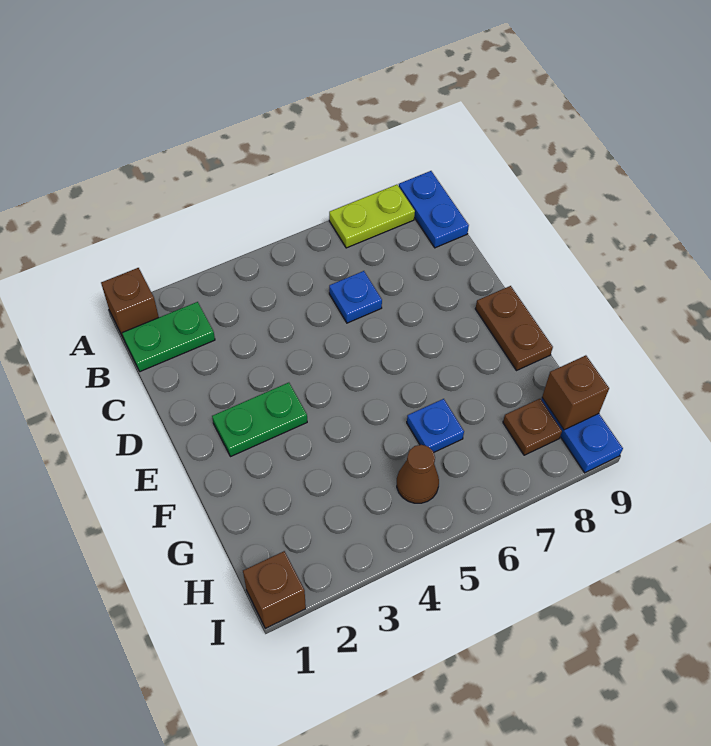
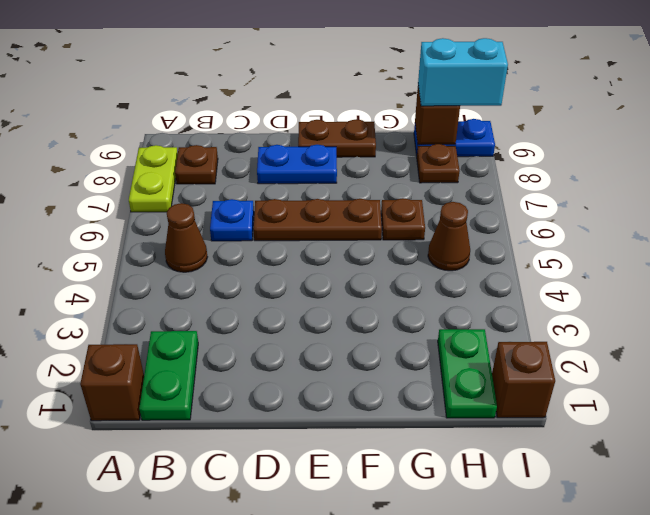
blue plate A9:B9 level 1 -> blue plate D8:E8 level 1
none -> brown cone B5 level 1
none -> brown plate B8 level 1
none -> brown plate D6:F6 level 1
green plate E2:E3 level 1 -> green plate H1:H2 level 1
blue plate G6 level 1 -> brown plate G6 level 1
none -> cyan brick H9:I9 level 3

